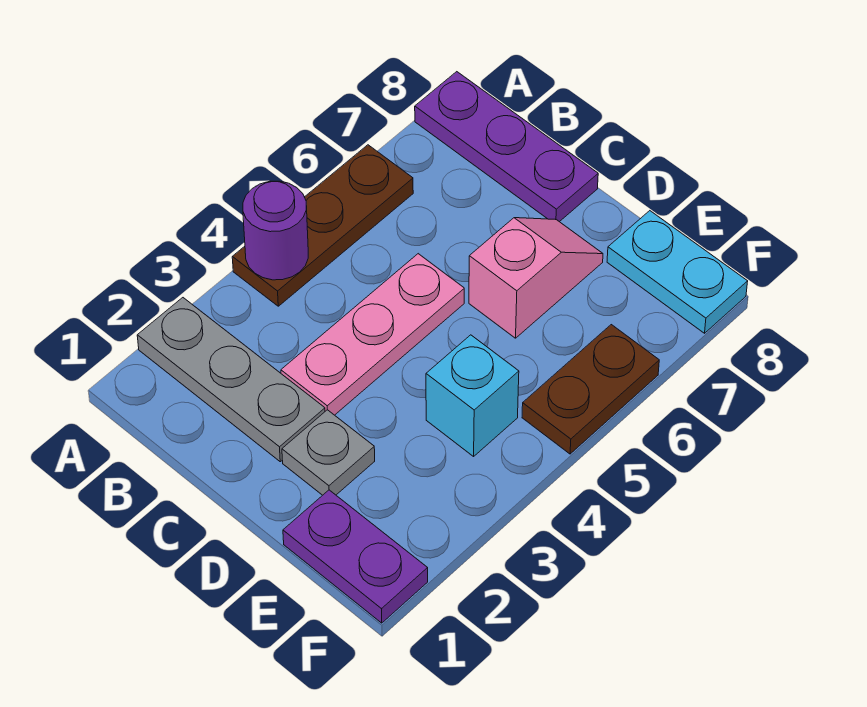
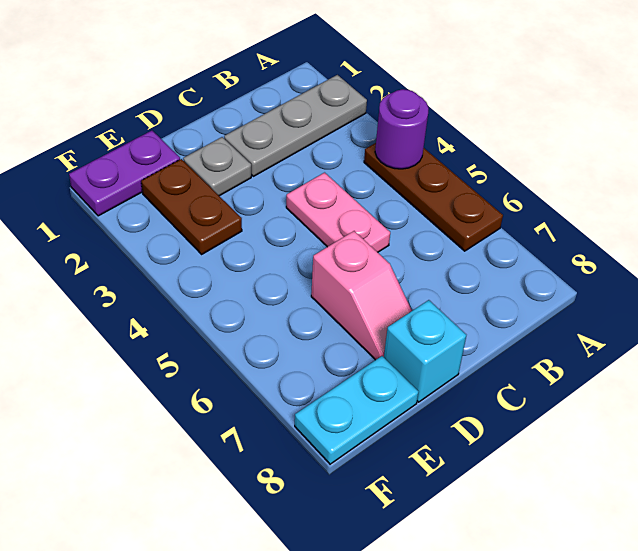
purple plate A8:C8 level 1 -> none
pink plate C3:C5 level 1 -> pink plate C4:C5 level 1
cyan brick E4 level 1 -> cyan brick D8 level 1
brown plate F5:F6 level 1 -> brown plate E2:E3 level 1

